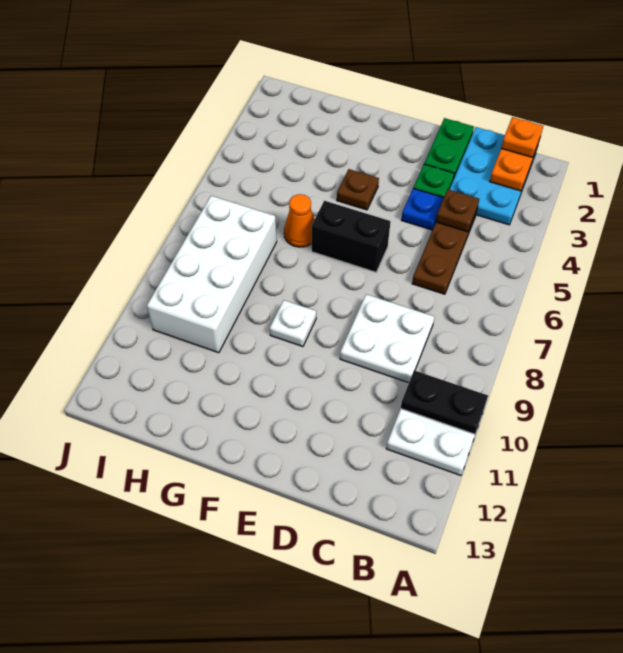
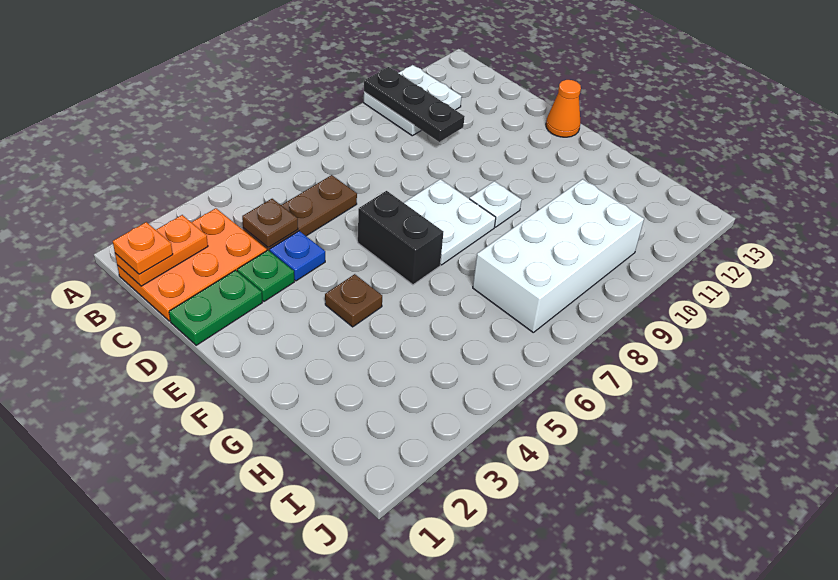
black plate A10:B10 level 2 -> black plate A10:C10 level 2
cyan plate B1:C3 level 1 -> orange plate B1:C3 level 1
white plate C8:D9 level 1 -> white plate E7:F8 level 1
orange cone G6 level 1 -> orange cone E13 level 1

